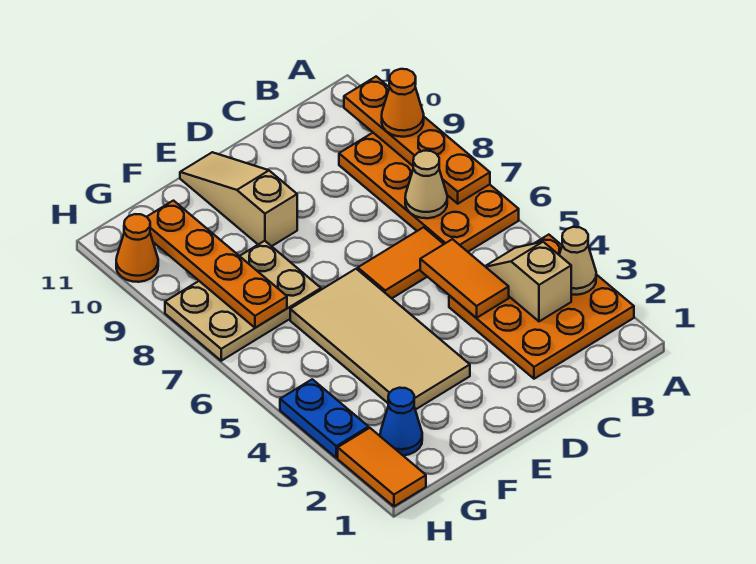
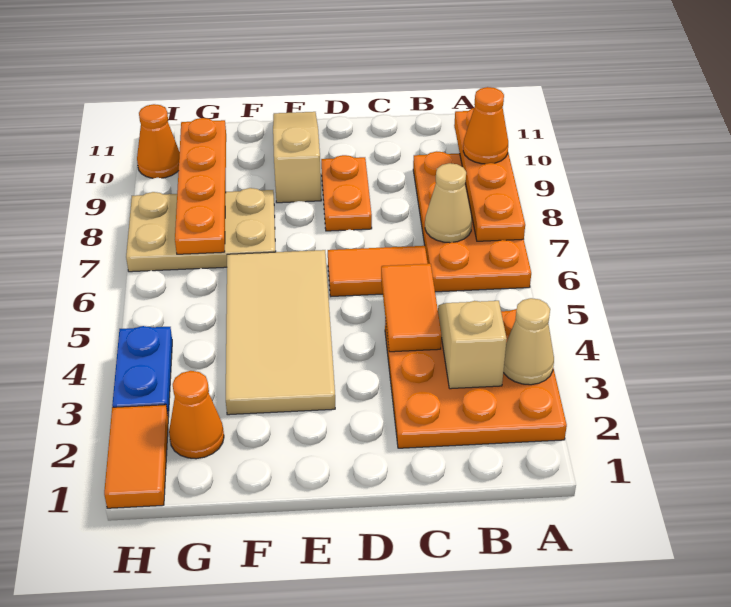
none -> orange plate D8:D9 level 1
blue cone G2 level 1 -> orange cone G2 level 1

